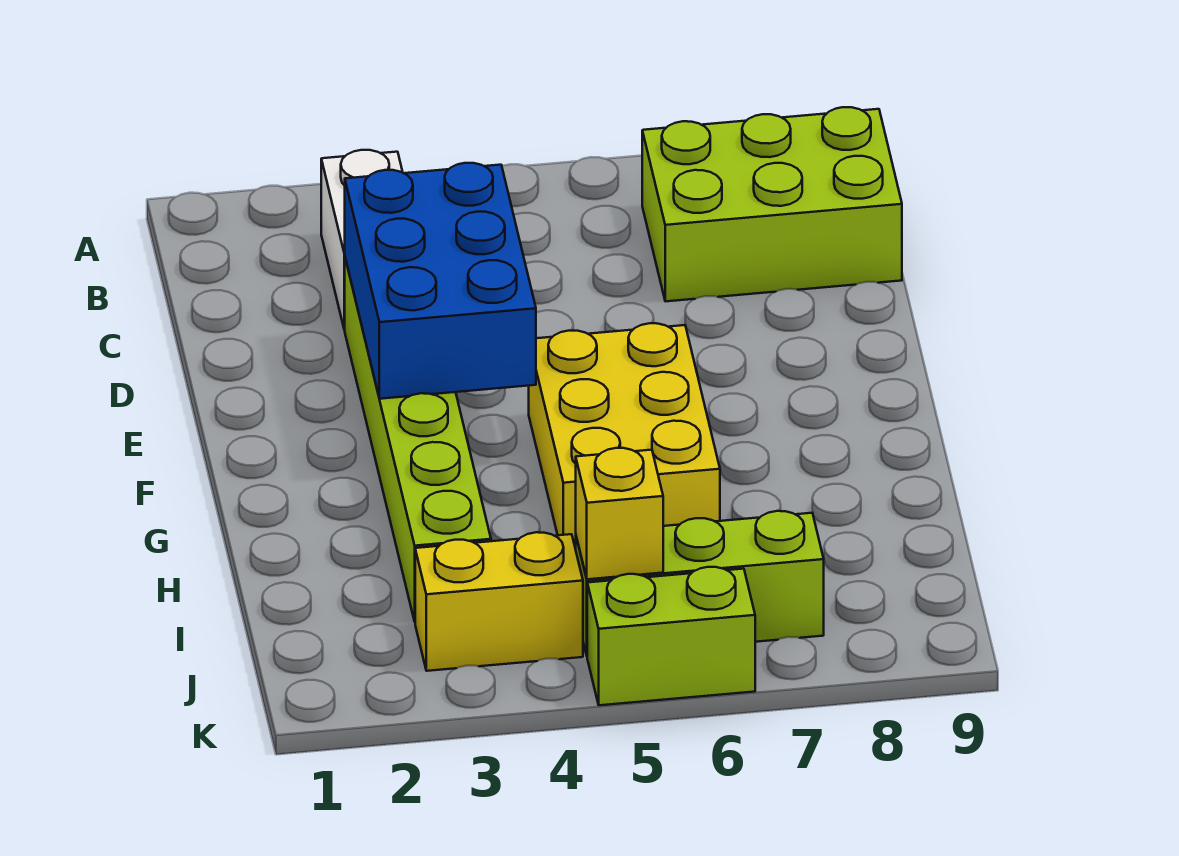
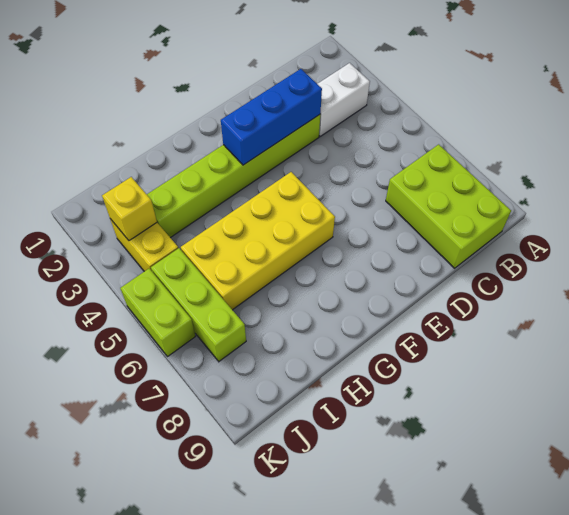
blue brick D3:F4 level 2 -> blue brick D3:F3 level 2
yellow brick F5:H6 level 1 -> yellow brick F5:I6 level 1
yellow brick J5 level 2 -> yellow brick J3 level 2

